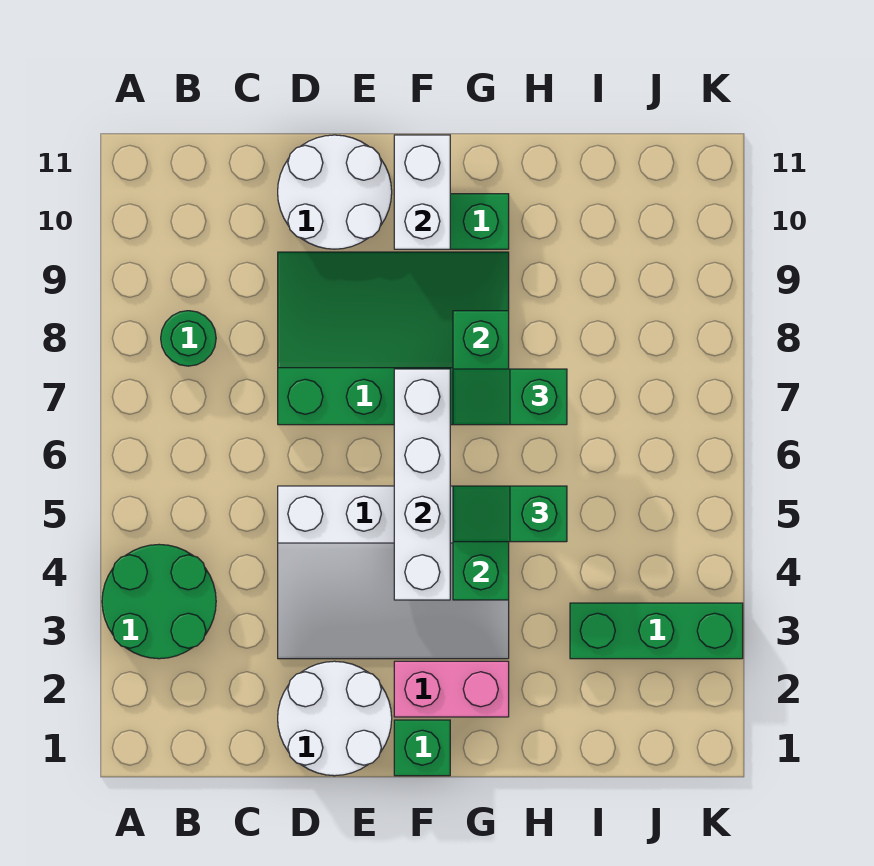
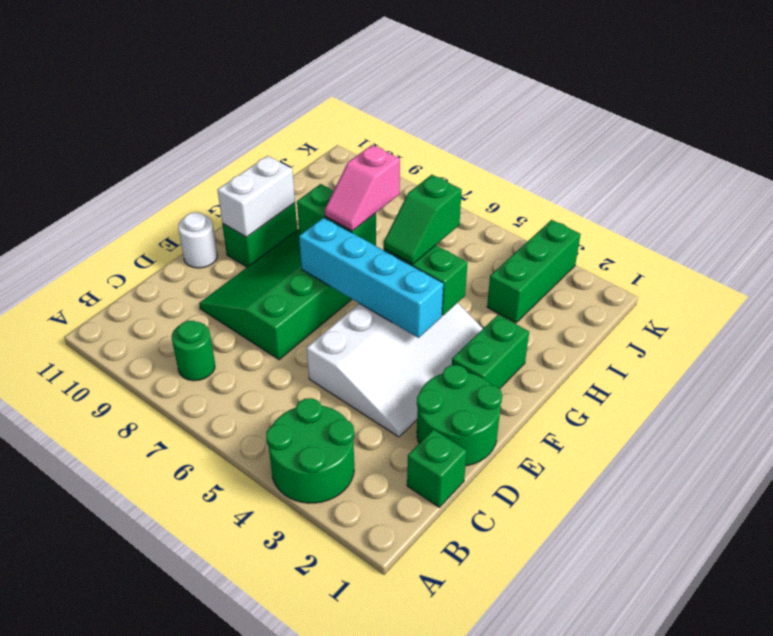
white round brick D1:E2 level 1 -> green round brick D1:E2 level 1
white round brick D10:E11 level 1 -> white round brick E11 level 1
green brick F1 level 1 -> green brick C1 level 1
pink brick F2:G2 level 1 -> green brick F2:G2 level 1
white brick F4:F7 level 2 -> cyan brick F4:F7 level 2
white brick F10:F11 level 2 -> white brick F10:G10 level 2
green slope G7:H7 level 3 top H -> pink slope G7:H7 level 3 top H

